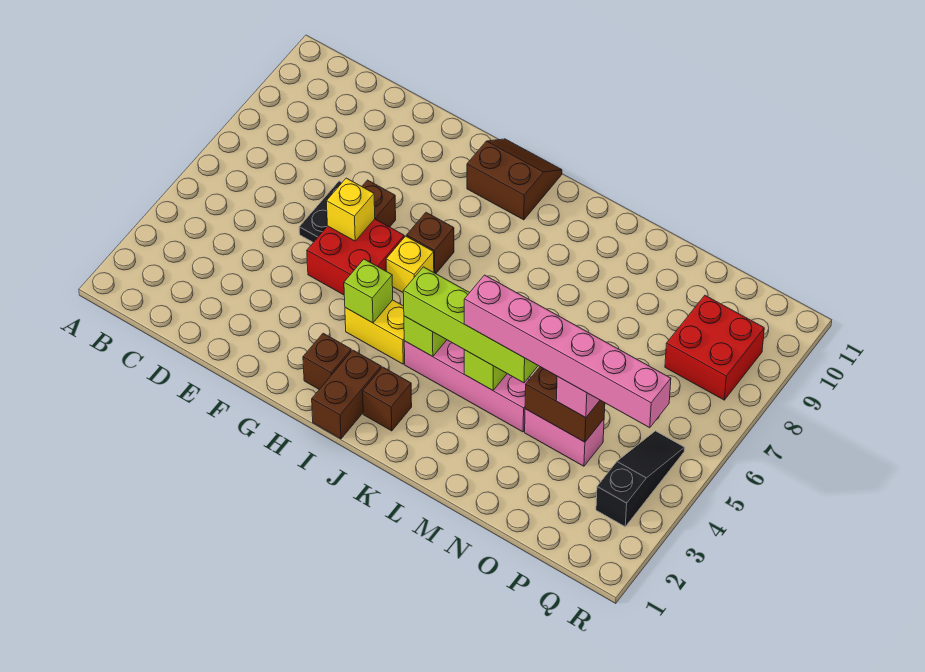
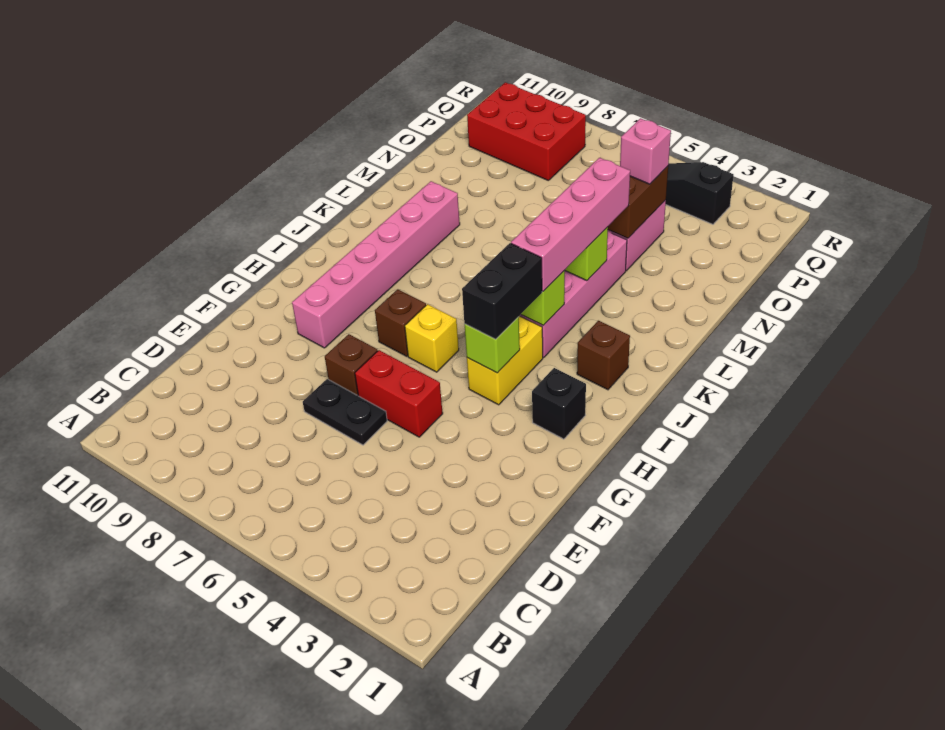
red brick F5:G6 level 1 -> red brick F5:F6 level 1
yellow brick F6 level 2 -> none
brown brick H2 level 1 -> black brick H2 level 1
none -> black brick H4:I4 level 3
brown slope H10:I11 level 1 top 10 -> none
brown brick I1:I2 level 1 -> none
lime brick J4:M4 level 3 -> pink brick J4:M4 level 3
pink brick L4:Q4 level 4 -> pink brick G9:L9 level 1
red brick P8:Q9 level 1 -> red brick P8:Q10 level 1

